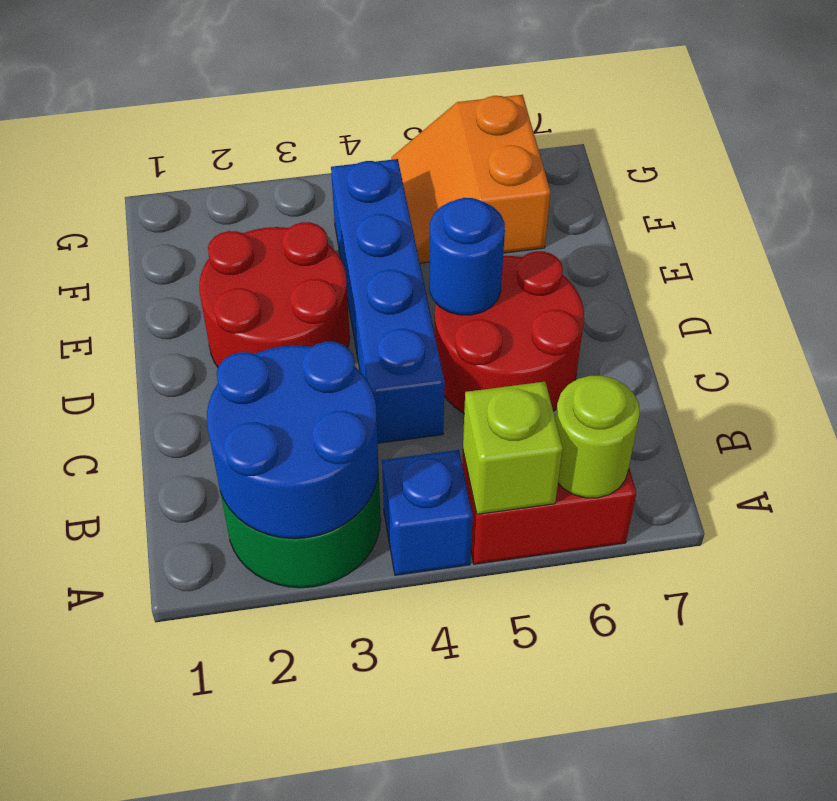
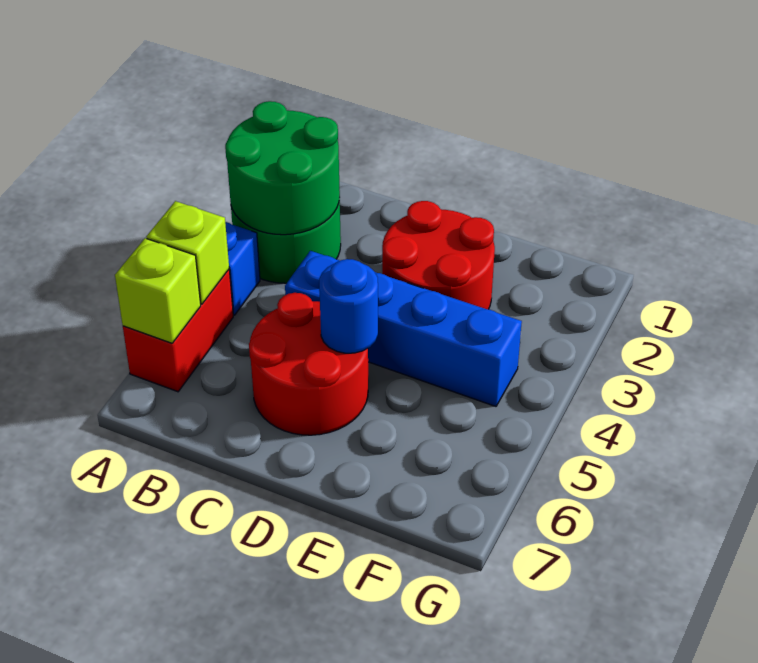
blue round brick A2:B3 level 2 -> green round brick A2:B3 level 2
lime round brick A6 level 2 -> lime brick A6 level 2
orange slope F5:G6 level 1 top 6 -> none

